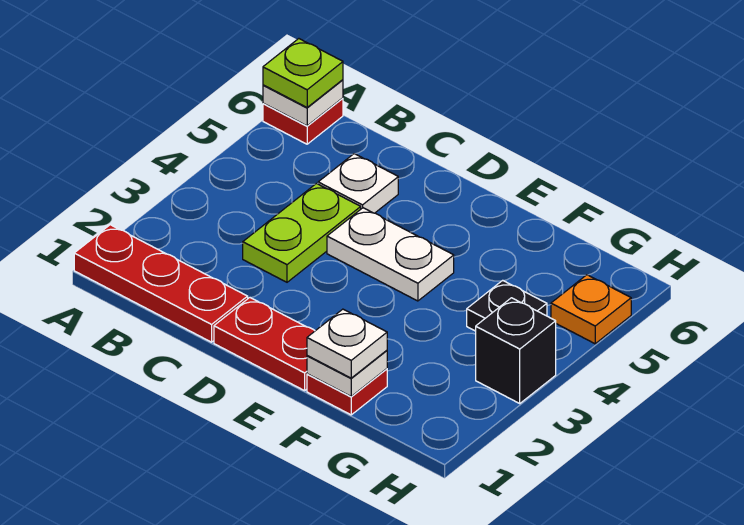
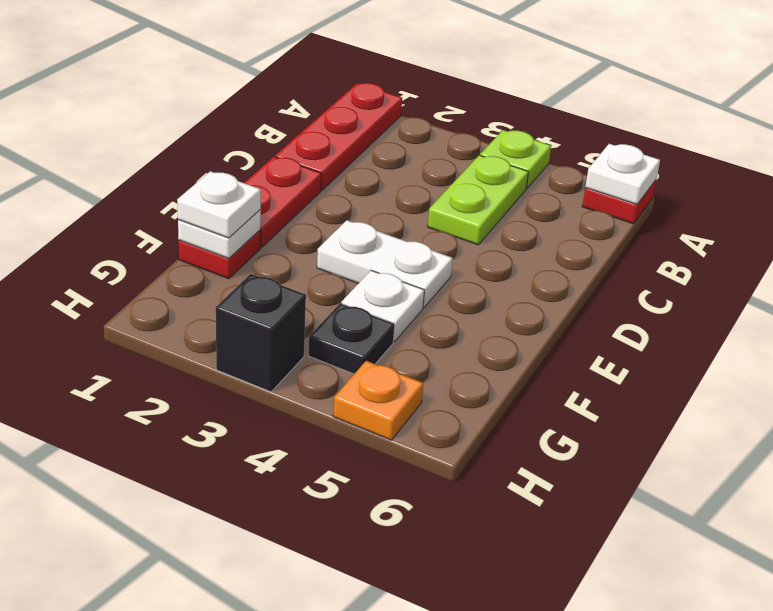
lime plate A6 level 3 -> lime plate A4 level 1
lime plate C3:C4 level 1 -> lime plate B4:C4 level 1
white plate C5 level 1 -> white plate F4 level 1
white plate D4:E4 level 1 -> white plate E3:E4 level 1

